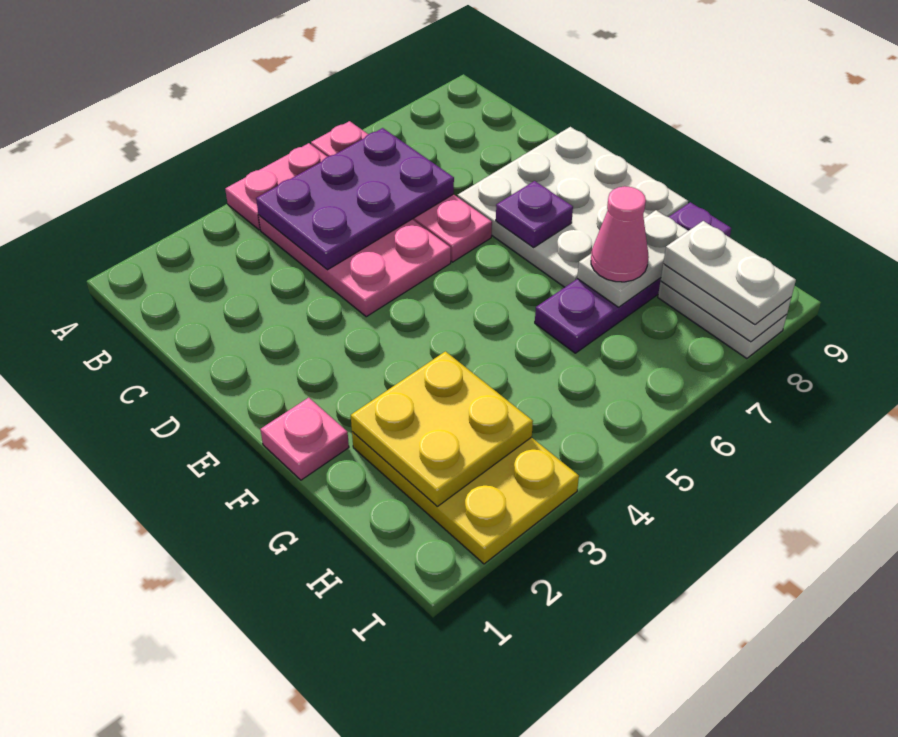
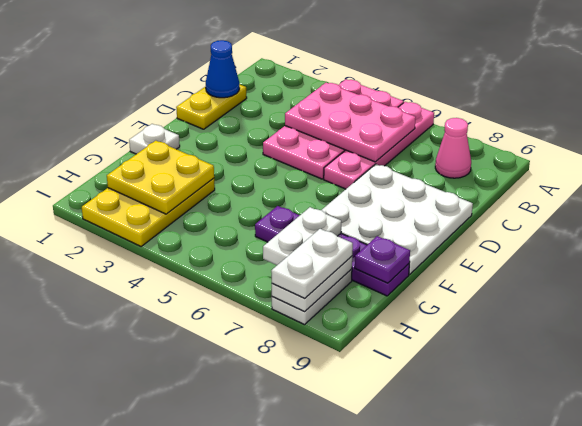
purple plate B4:C6 level 2 -> pink plate B4:C6 level 2
none -> yellow plate C1:D1 level 1
none -> blue cone C1 level 2
purple plate E7 level 2 -> purple plate G9 level 2
pink plate F1 level 1 -> white plate F1 level 1
white plate G7:G8 level 2 -> white plate G7:H7 level 2
pink cone G7 level 3 -> pink cone B8 level 1

